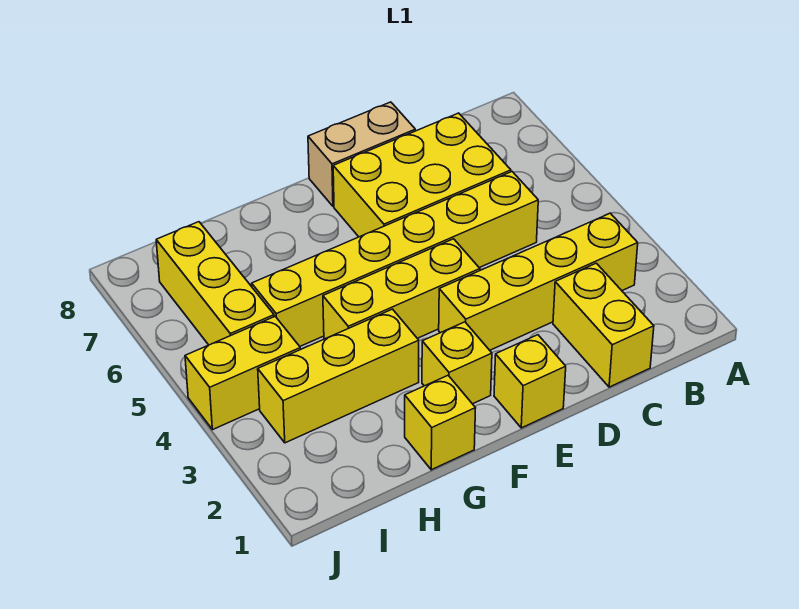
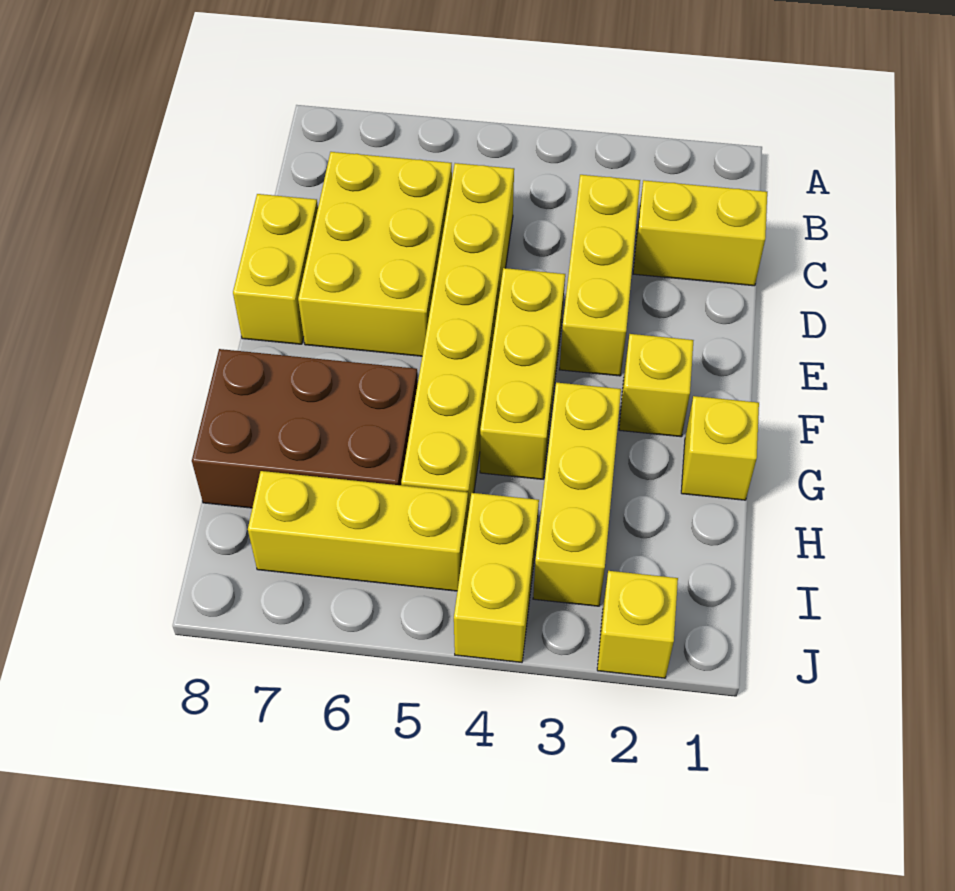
yellow brick B3:E3 level 1 -> yellow brick C3:E3 level 1
tan brick D8:E8 level 1 -> yellow brick D8:E8 level 1
yellow brick E1 level 1 -> yellow brick J2 level 1
none -> brown brick G6:H8 level 1

